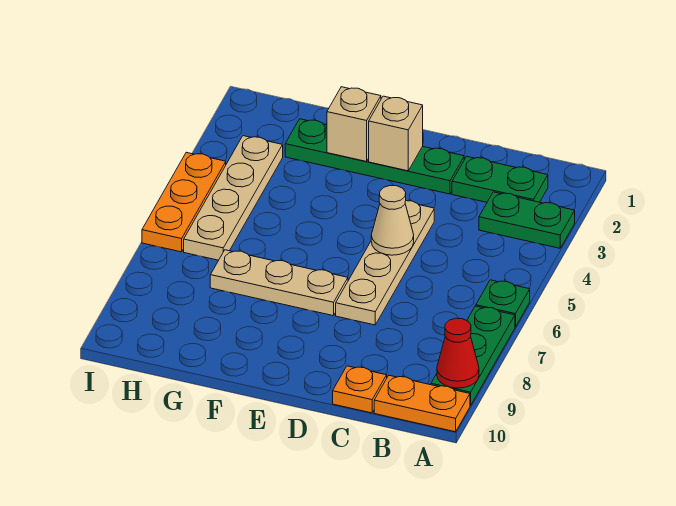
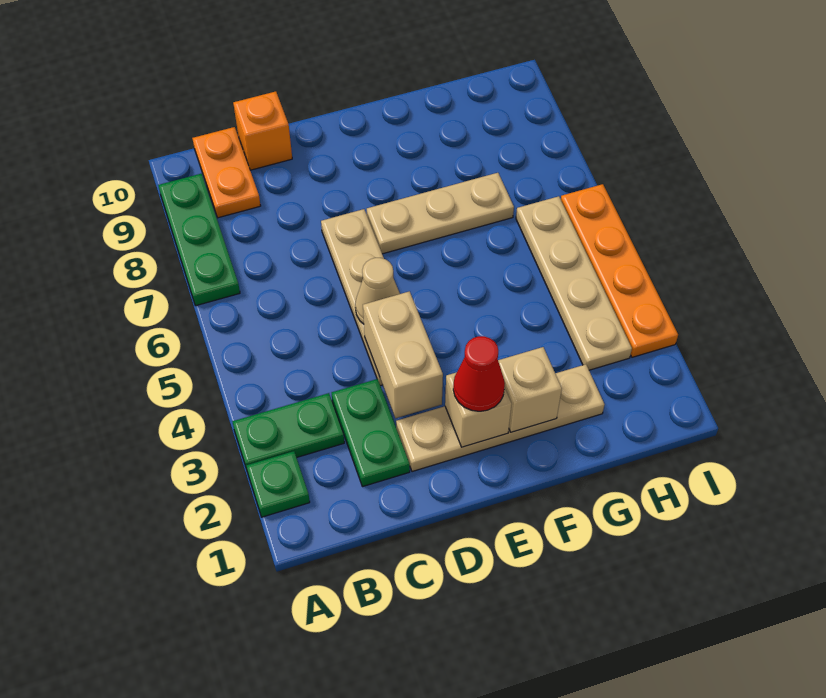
green plate A6 level 1 -> green plate A2 level 1
red cone A9 level 2 -> red cone E2 level 3
orange plate A10:B10 level 1 -> orange plate B9:B10 level 1
green plate B2:C2 level 1 -> green plate C2:C3 level 1
orange plate C10 level 1 -> orange brick C10 level 1
green plate D2:G2 level 1 -> tan plate D2:G2 level 1
none -> tan brick D3:D4 level 2
orange plate I4:I6 level 1 -> orange plate I3:I6 level 1

